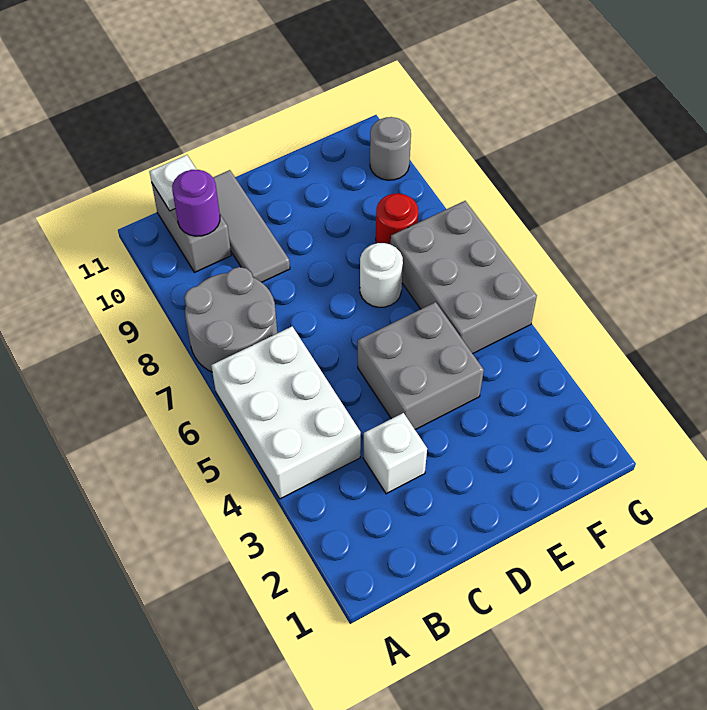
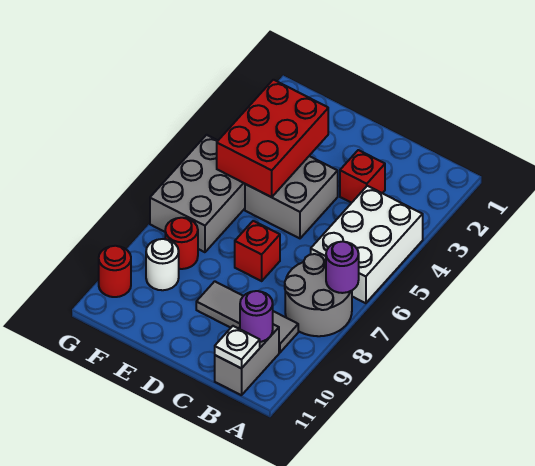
none -> purple round brick A7 level 2
white brick C3 level 1 -> red brick C3 level 1
grey tile C9:C11 level 1 -> grey tile B9:D9 level 1
none -> red brick D7 level 1
none -> red brick E3:F5 level 2
white round brick E7 level 1 -> white round brick F9 level 1
grey round brick G10 level 1 -> red round brick G10 level 1

